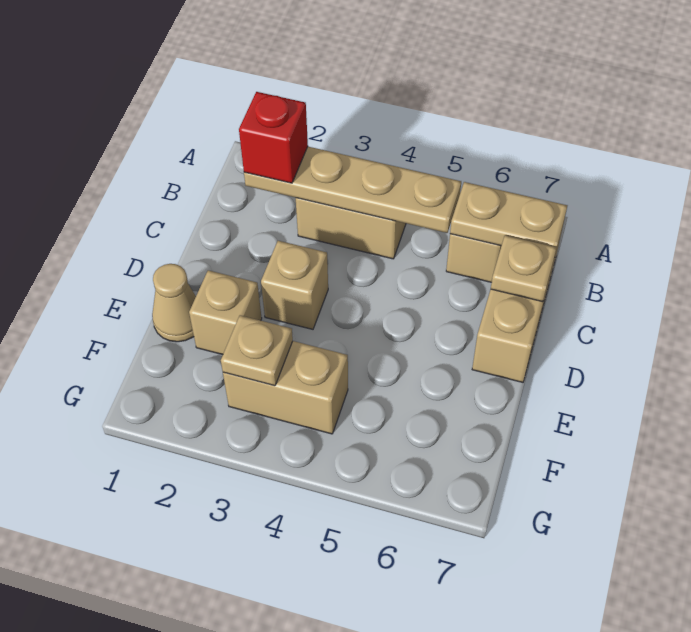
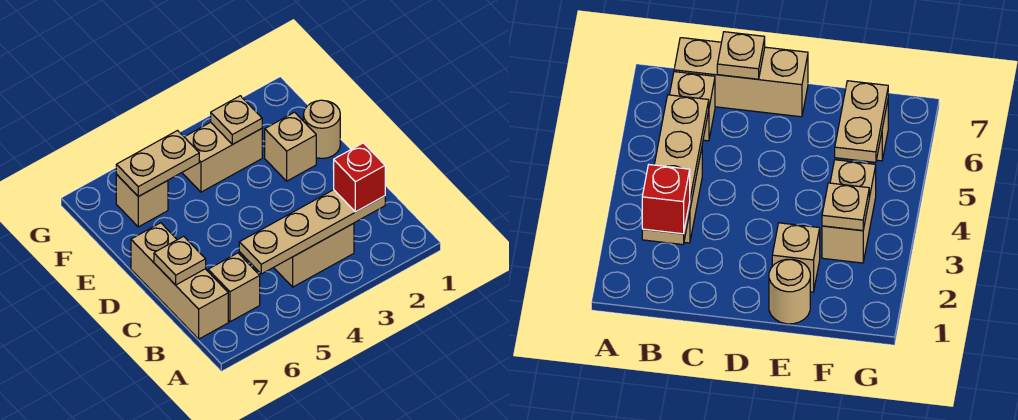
tan plate B6:B7 level 2 -> tan plate F5:F6 level 2
tan brick D3 level 1 -> tan brick F6 level 1
tan cone E1 level 1 -> tan round brick E1 level 1

